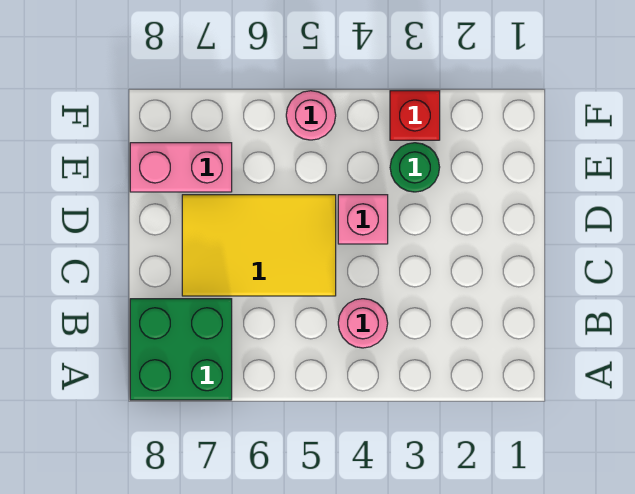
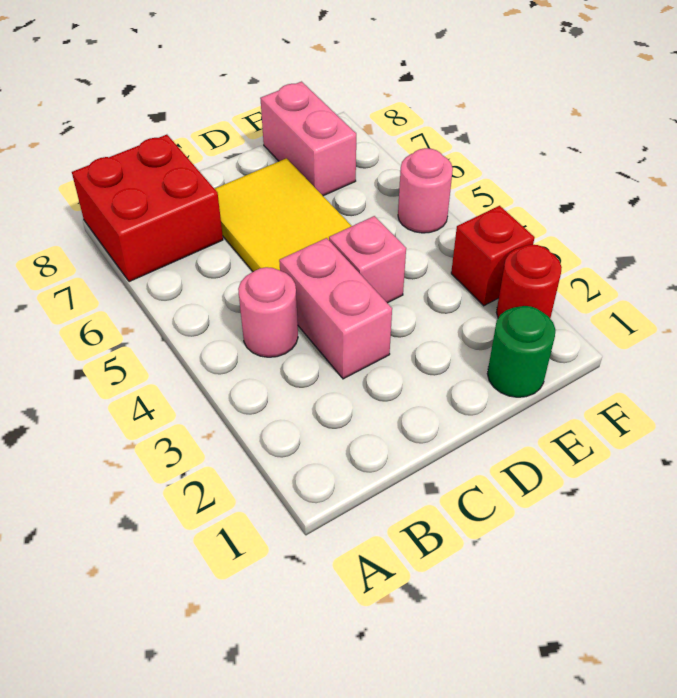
green brick A7:B8 level 1 -> red brick A7:B8 level 1
none -> pink brick C3:C4 level 1
green round brick E3 level 1 -> green round brick E1 level 1
none -> red round brick F2 level 1

